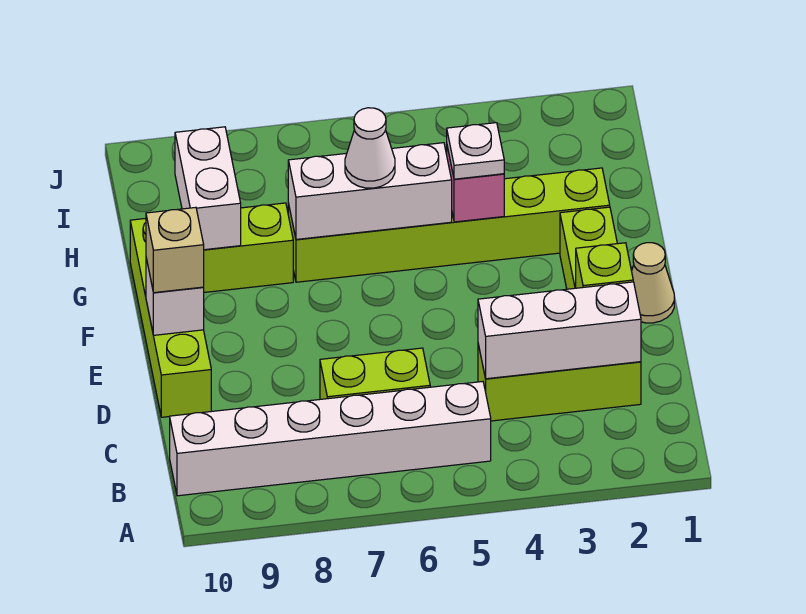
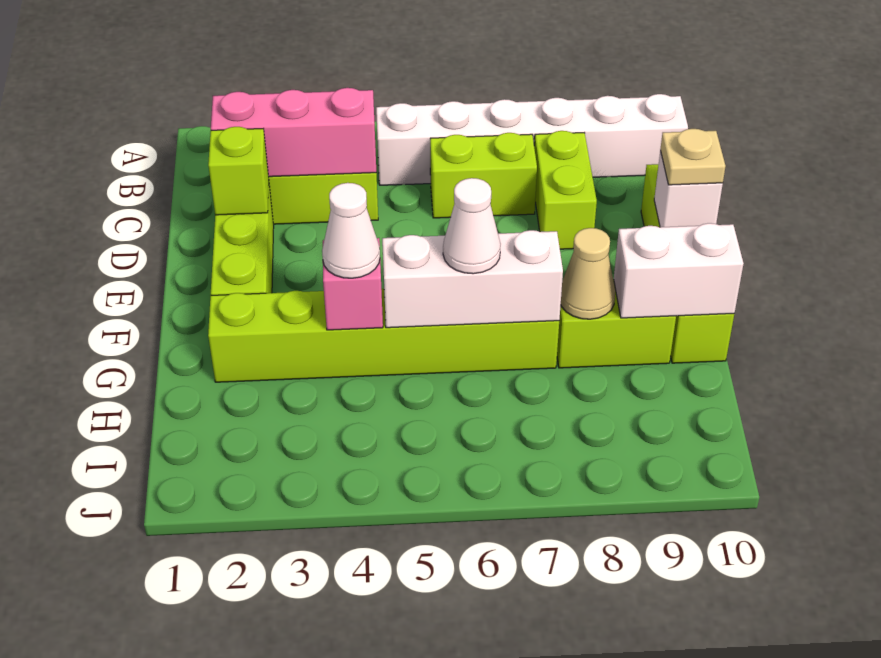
white brick C2:C4 level 2 -> pink brick C2:C4 level 2
none -> lime brick C8:D8 level 1
tan cone E1 level 1 -> tan cone G8 level 2
tan brick E10 level 3 -> tan plate E10 level 3
white plate G4 level 3 -> white cone G4 level 3
white brick G9:H9 level 2 -> white brick G9:G10 level 2

